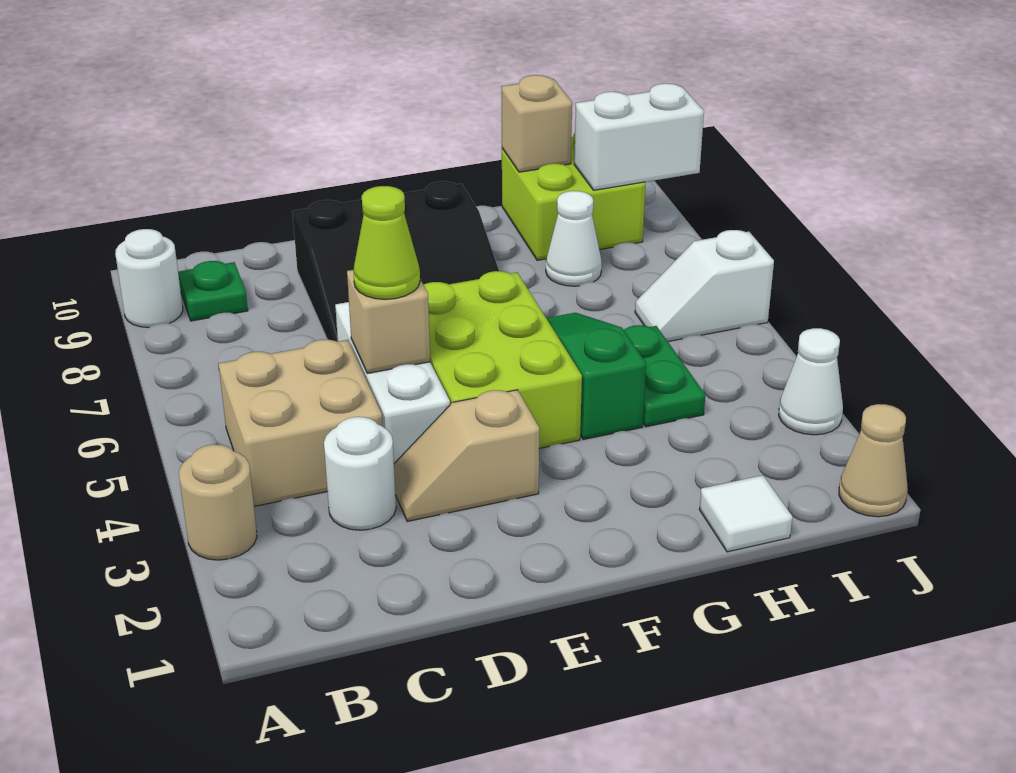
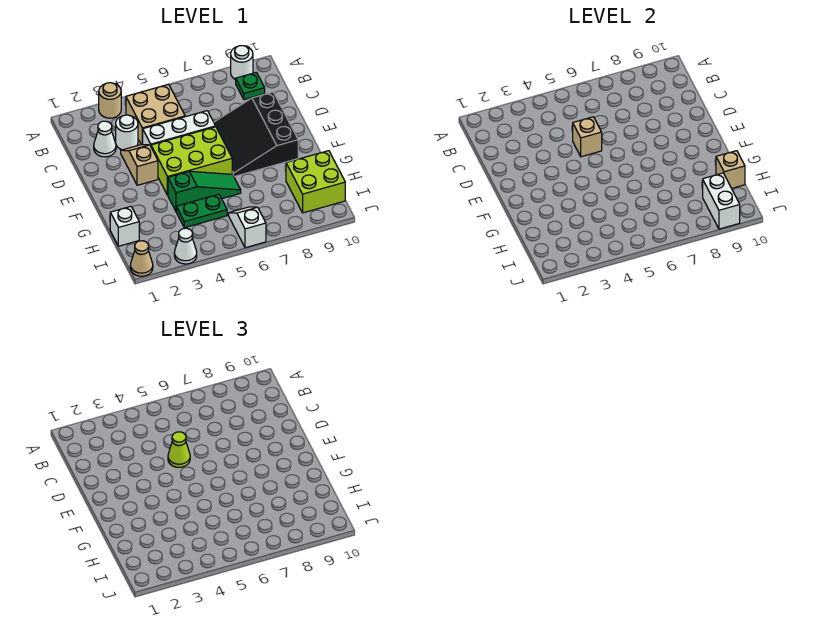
white tile H1 level 1 -> white brick H1 level 1
white cone H8 level 1 -> white cone C2 level 1

